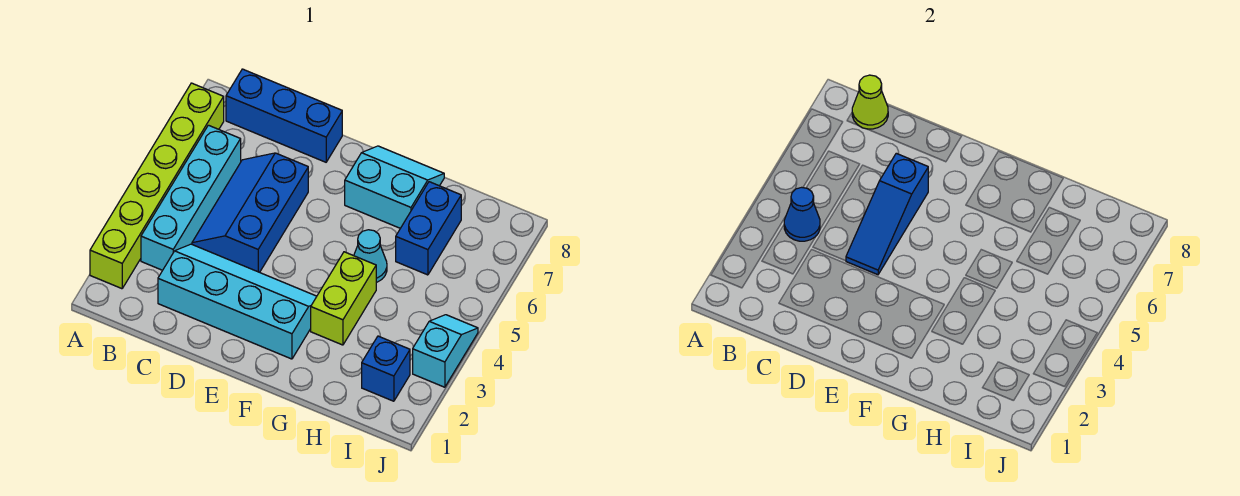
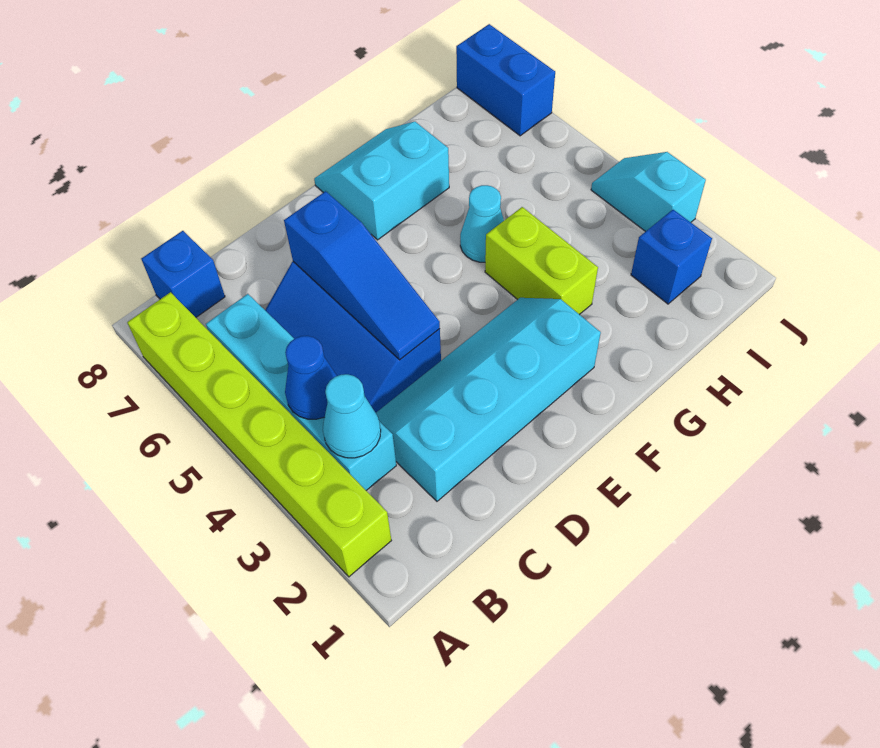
none -> cyan cone B3 level 2
blue brick B8:D8 level 1 -> blue brick B8 level 1
lime cone B8 level 2 -> none
blue brick H6:H7 level 1 -> blue brick J7:J8 level 1

